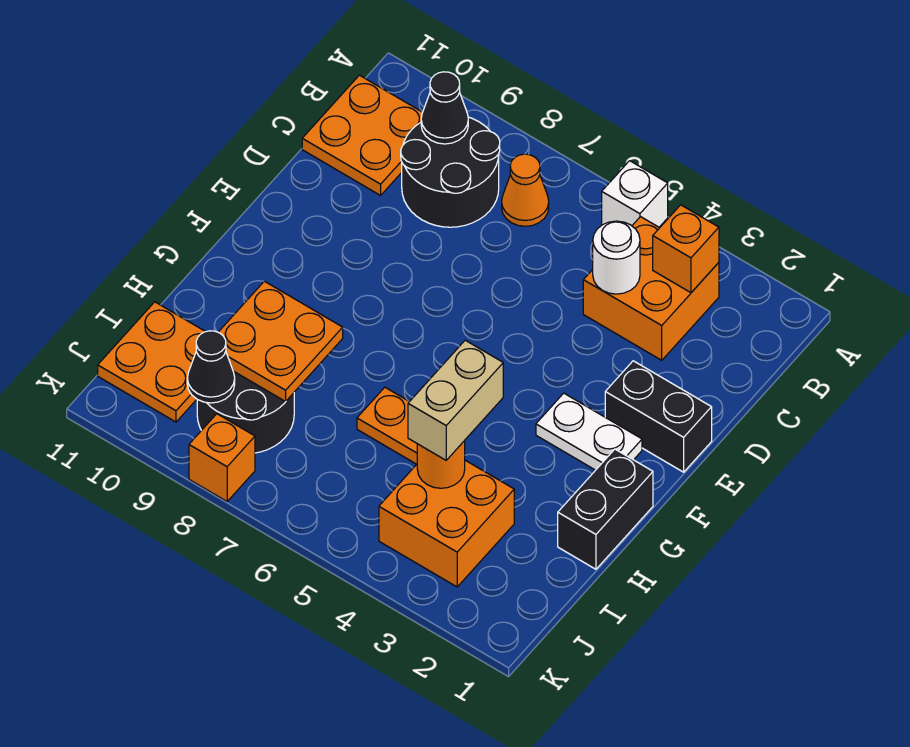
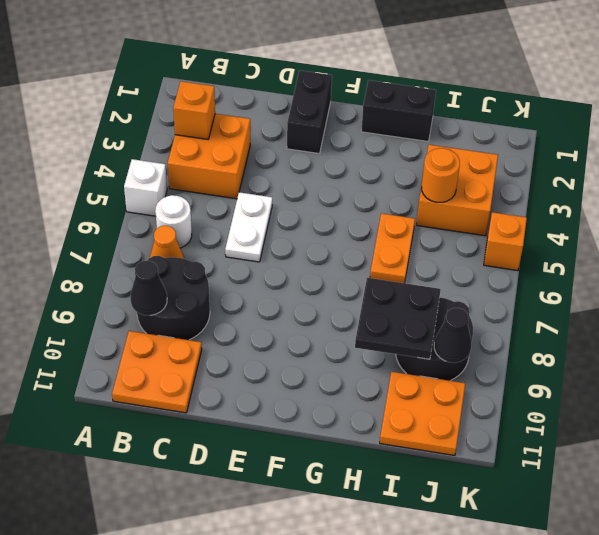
white round brick C4 level 2 -> white round brick B6 level 1
white plate F2:F3 level 1 -> white plate D5:D6 level 1
tan brick H4:I4 level 3 -> none
orange plate H8:I9 level 2 -> black plate H8:I9 level 2
orange brick K8 level 1 -> orange brick K5 level 1

